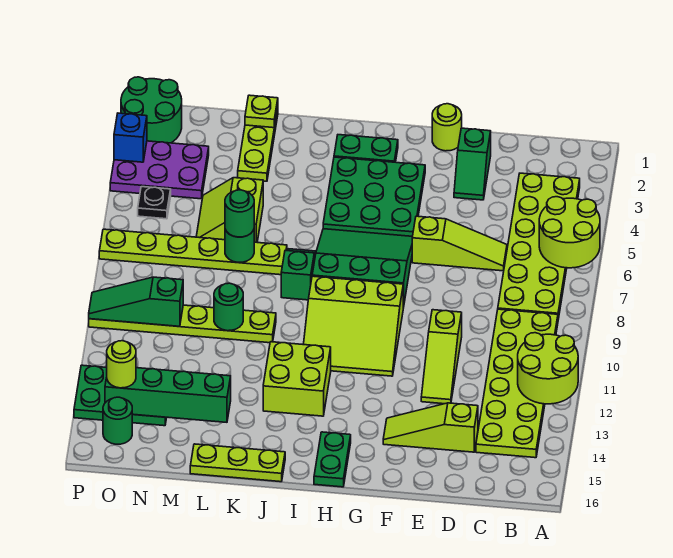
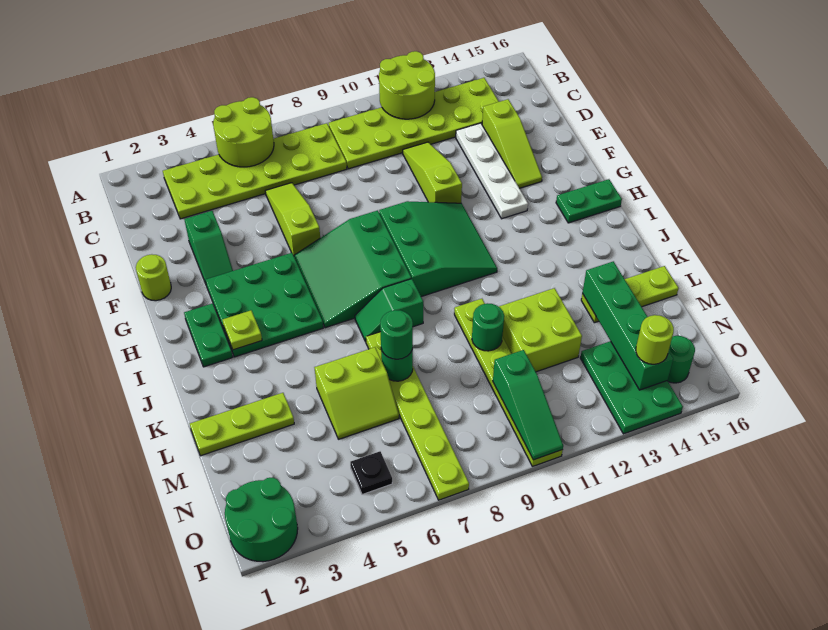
none -> white plate D13:G13 level 1
green slope E2:E3 level 1 top 2 -> green slope E3:F3 level 1 top E
lime slope E10:E12 level 1 top 10 -> lime slope D11:F11 level 1 top F
lime slope G9:I11 level 1 top 9 -> green slope G9:I11 level 1 top 9
lime brick I12:J13 level 1 -> lime brick L11:M12 level 1
lime plate J16:L16 level 1 -> lime plate L14:L16 level 1
lime plate L1 level 2 -> lime plate I3 level 2
purple plate N3:P4 level 1 -> none
blue brick P3 level 2 -> none

